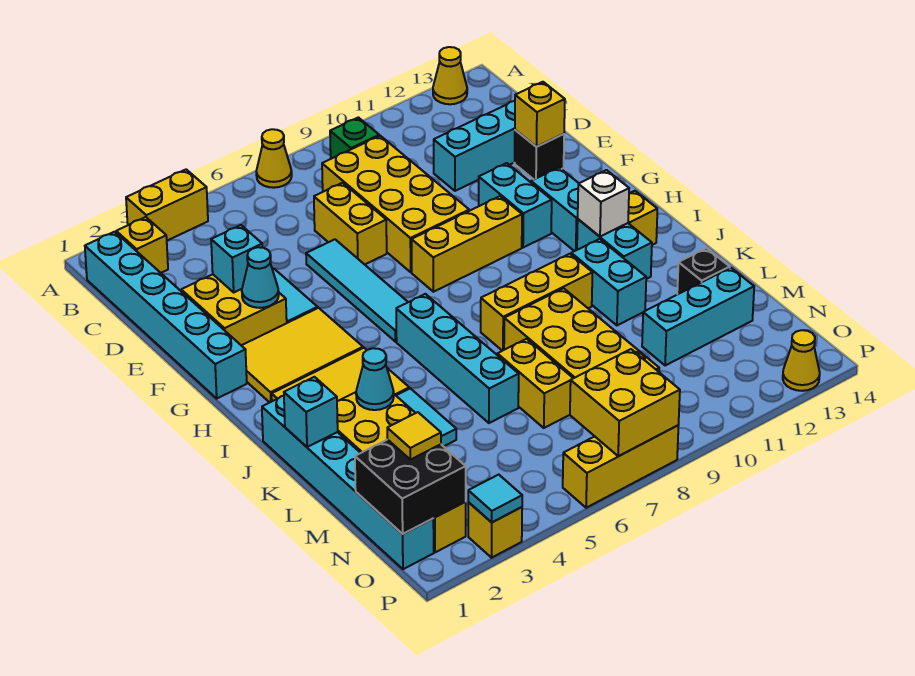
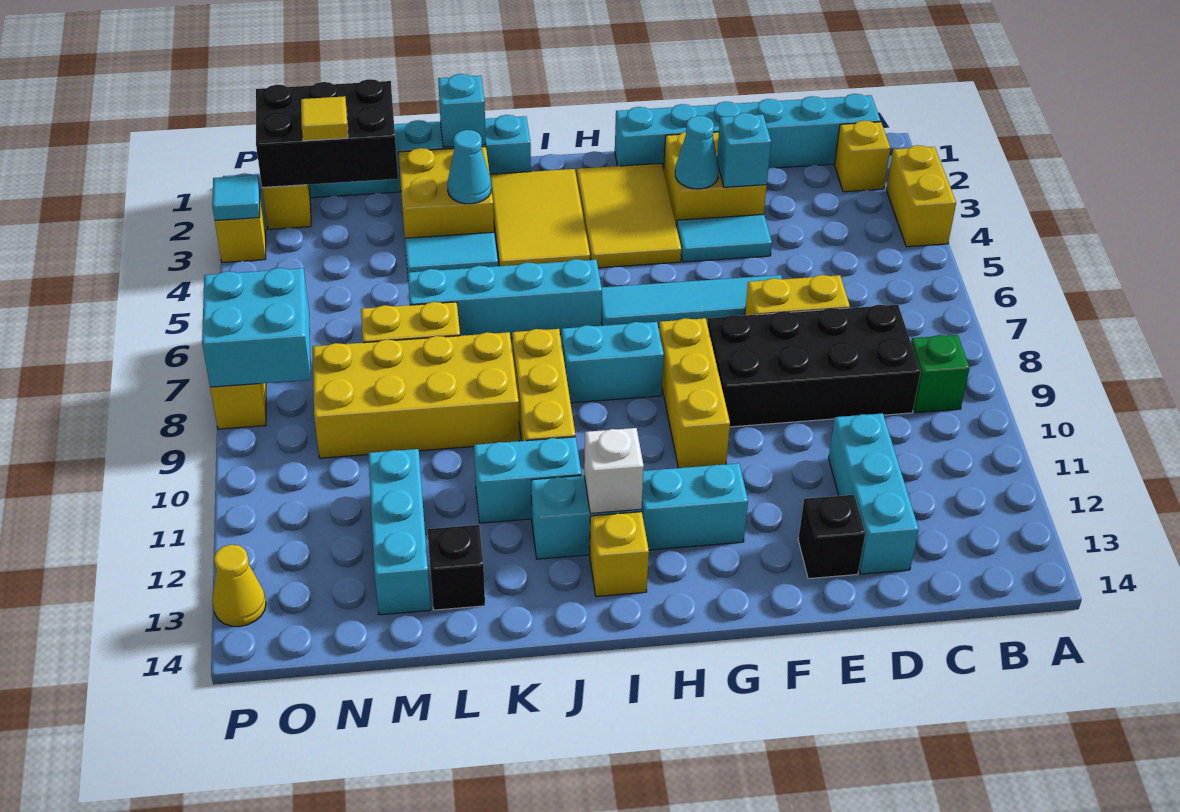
yellow cone A7 level 1 -> none
yellow cone A13 level 1 -> none
yellow brick C8:F9 level 1 -> black brick C8:F9 level 1
yellow brick E13 level 2 -> none
cyan brick F11:G11 level 1 -> cyan brick H8:I8 level 1
black brick N1:O2 level 2 -> black brick M1:O2 level 2
yellow brick O7:P8 level 2 -> cyan brick O7:P8 level 2

